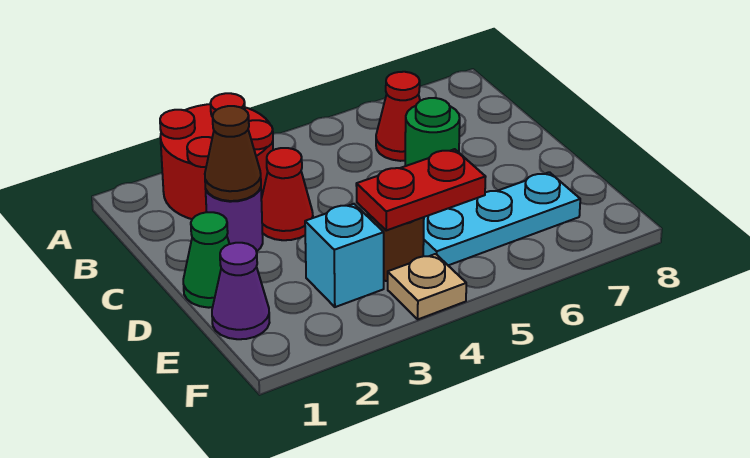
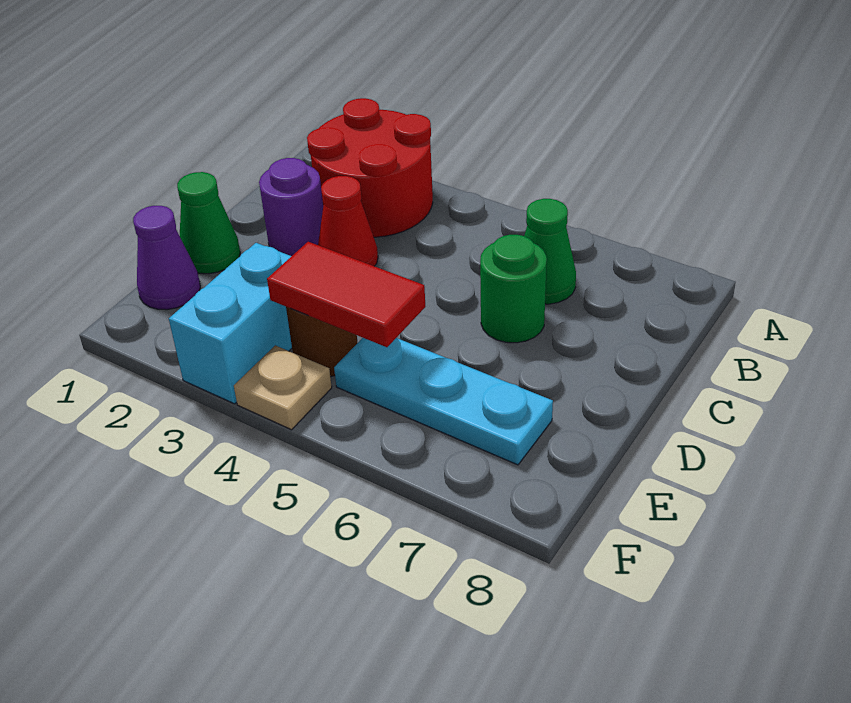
red cone B6 level 1 -> green cone B6 level 1
brown cone C2 level 2 -> none
cyan brick E3 level 1 -> cyan brick E3:F3 level 1
red plate E4:E5 level 2 -> red tile E4:E5 level 2

